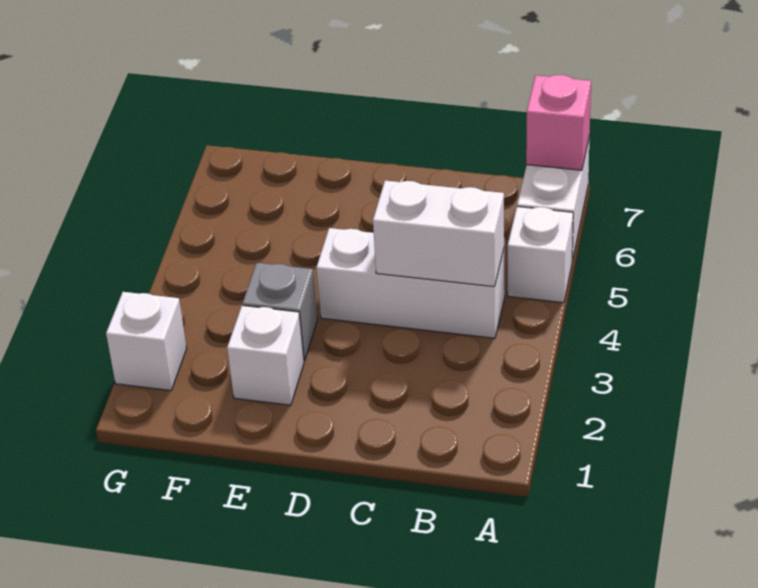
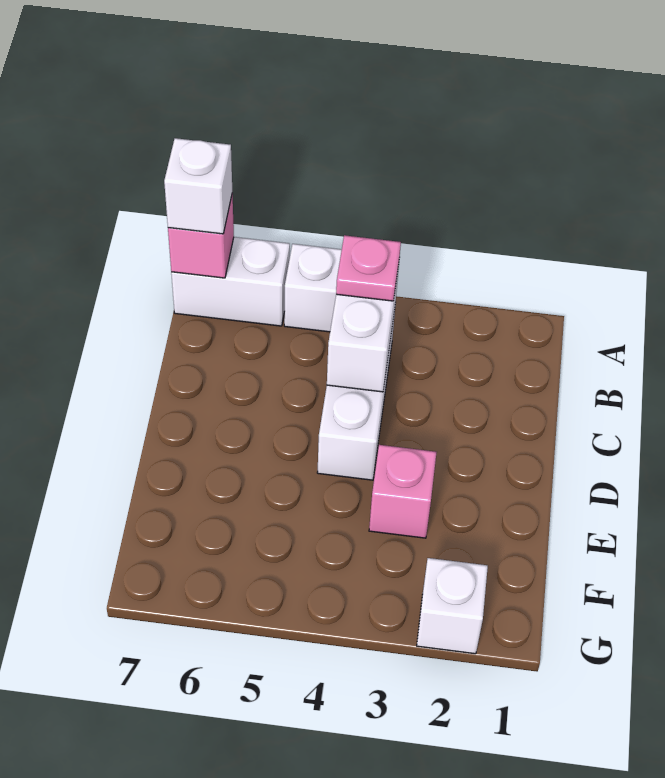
none -> pink plate B4 level 3
white brick E2 level 1 -> white brick A7 level 3
grey brick E3 level 1 -> pink brick E3 level 1

